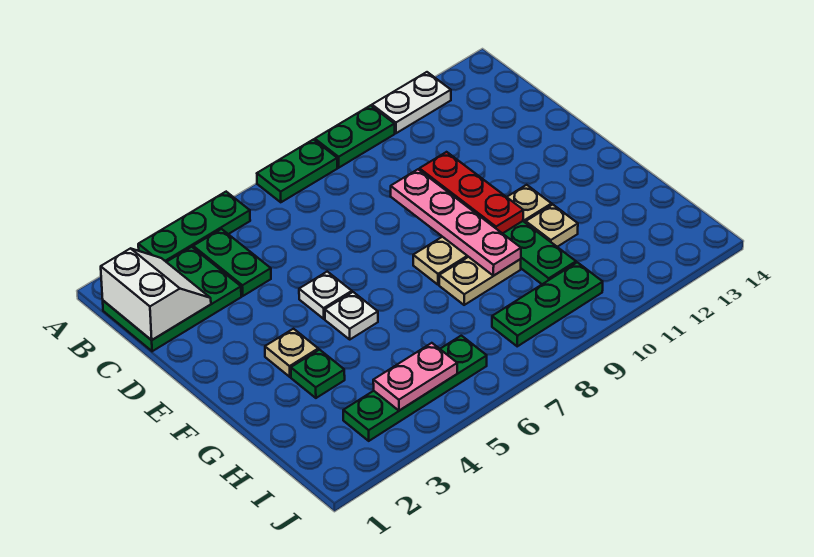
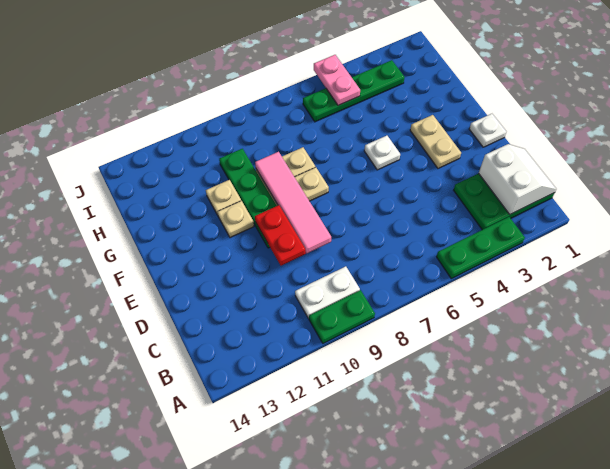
green plate A7:A8 level 1 -> none
white plate A11:A12 level 1 -> white plate B9:B10 level 1
white slope B1:C2 level 2 top 1 -> white slope B1:C2 level 2 top 2
green plate B4:C4 level 1 -> none
pink plate D9:G9 level 2 -> pink tile D9:G9 level 2
red plate D10:F10 level 2 -> red plate D10:E10 level 2
white plate E5 level 1 -> white plate E1 level 1
tan plate F3 level 1 -> tan plate E3:F3 level 1
green plate G3 level 1 -> none
pink plate I4:I5 level 2 -> pink plate I5:J5 level 2
green plate I8:I10 level 1 -> none

